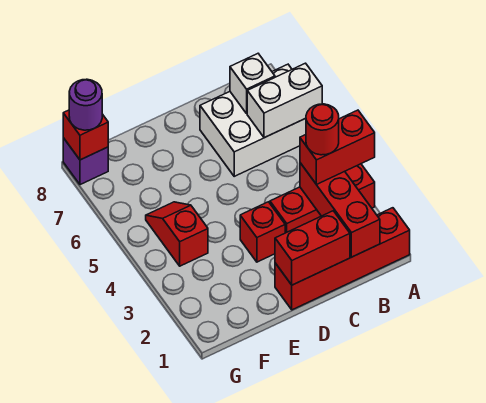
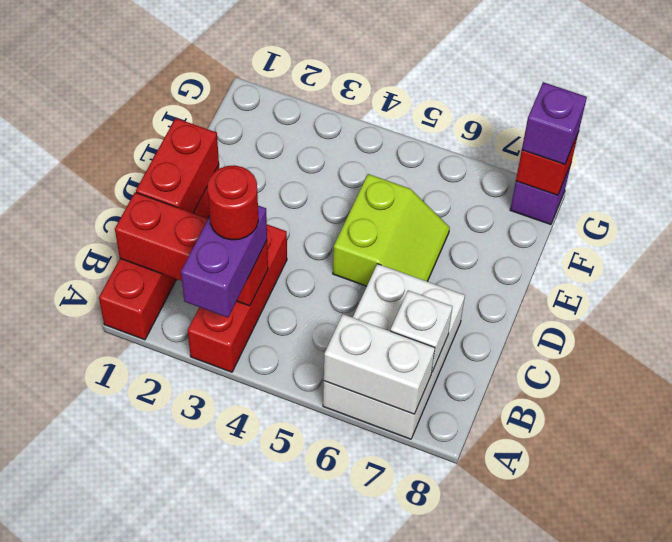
red brick A3:B3 level 3 -> purple brick A3:B3 level 3
white brick A6:B6 level 2 -> white brick A6:A7 level 2
red brick D3 level 1 -> none
none -> lime slope D5:E6 level 1 top 5
red slope F4:F5 level 1 top 4 -> none
purple round brick G8 level 3 -> purple brick G8 level 3

